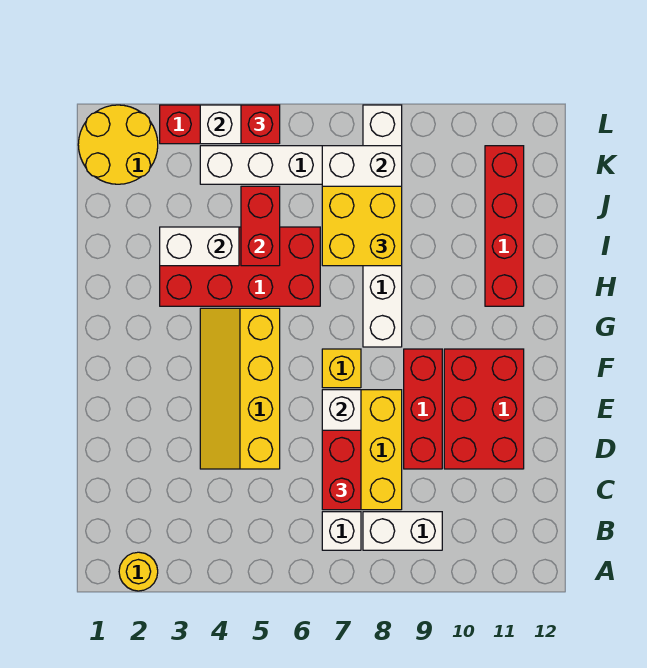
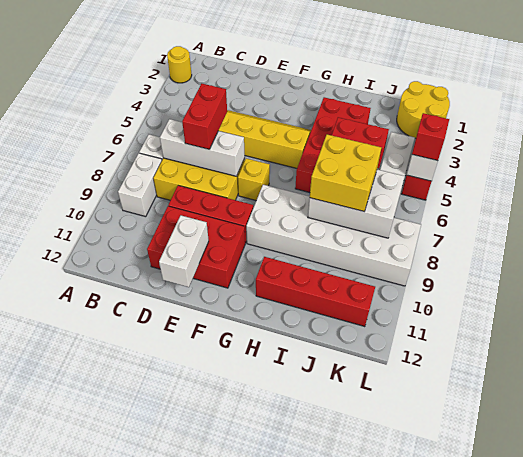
red brick C7:D7 level 3 -> red brick D6:D7 level 3
white brick G8:L8 level 1 -> white brick G8:L9 level 1
white brick I3:I4 level 2 -> white brick E11:E12 level 2

